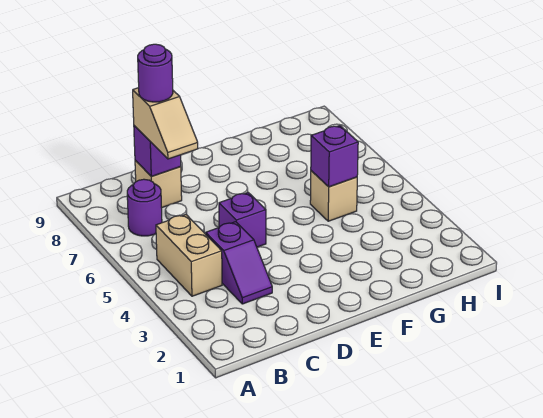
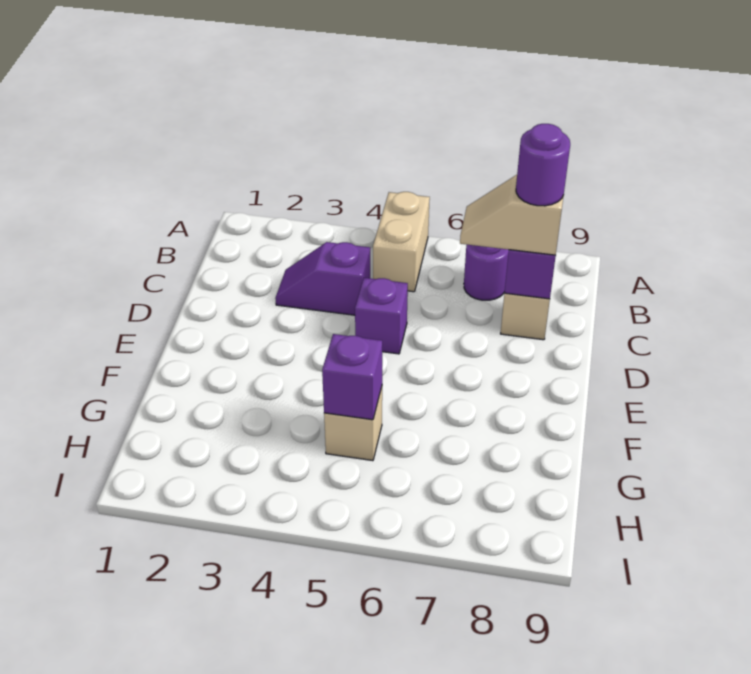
tan brick B4:B5 level 1 -> tan brick A5:B5 level 1

